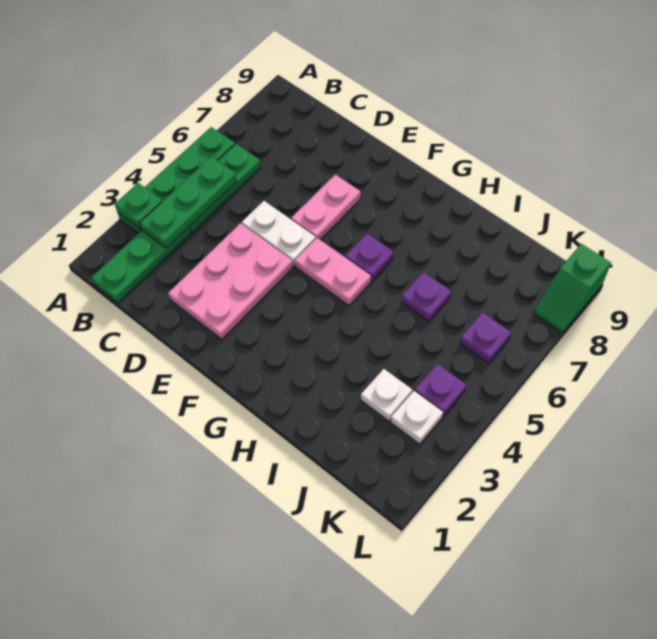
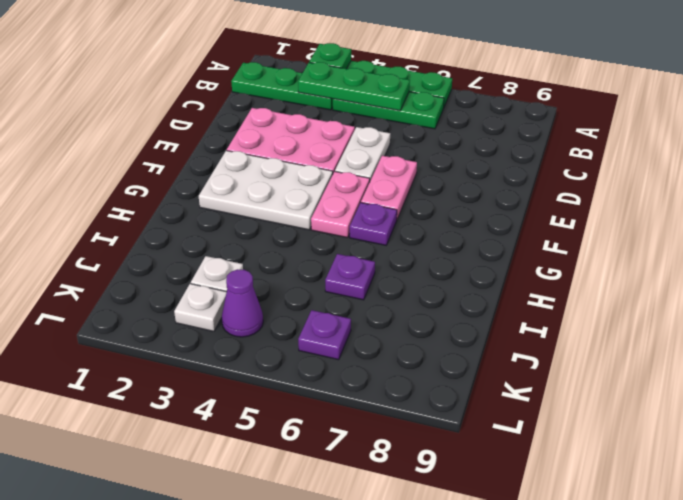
pink plate E6:E7 level 1 -> pink plate E6:F6 level 1
none -> white plate F2:G4 level 1
purple plate K4 level 1 -> purple cone K4 level 1
green slope L8:L9 level 1 top 9 -> none

